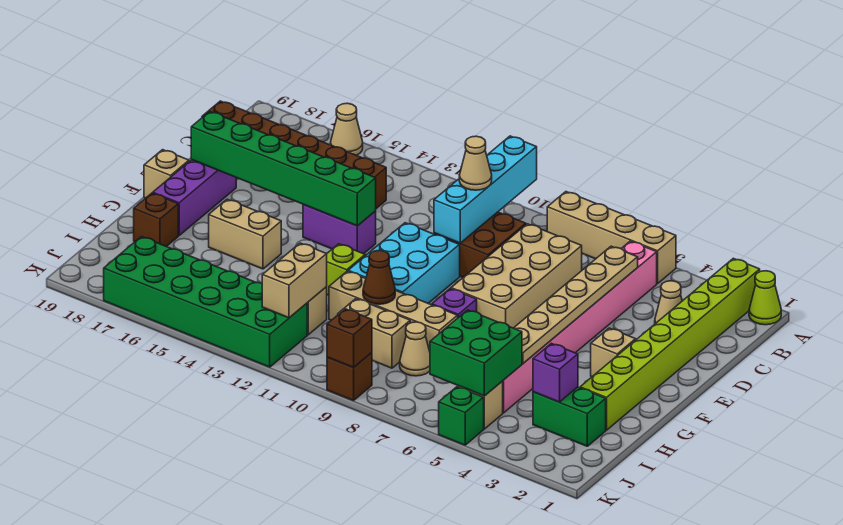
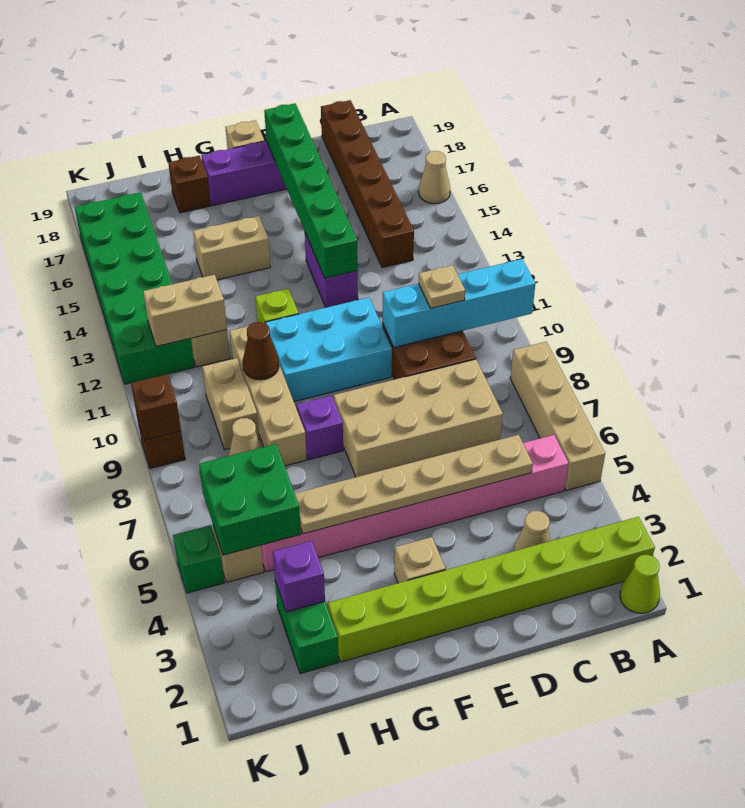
tan cone C10 level 3 -> tan plate C10 level 3
tan brick G15:G16 level 1 -> tan brick G15:H15 level 1

